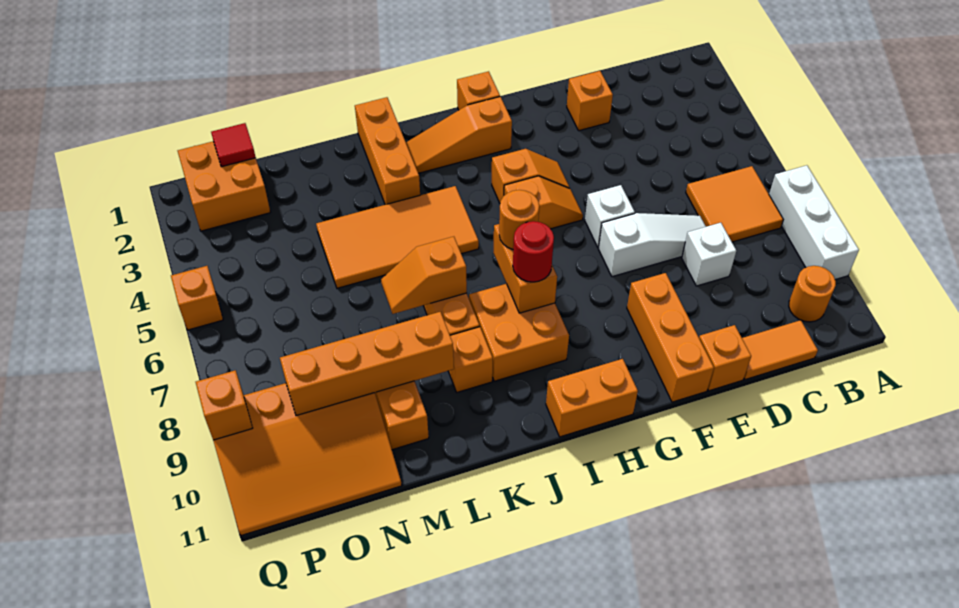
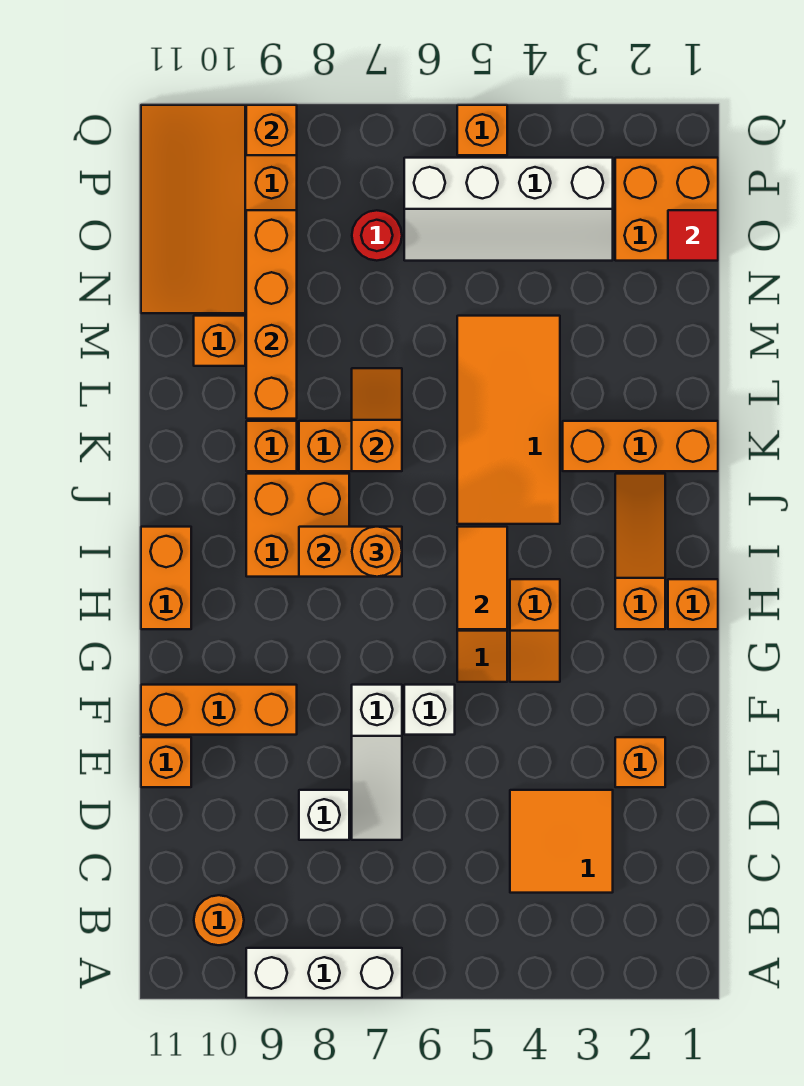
orange tile B6:C7 level 1 -> orange tile C3:D4 level 1
orange tile C11:D11 level 1 -> orange tile H5:I5 level 2
red round brick I8 level 3 -> red round brick O7 level 1
none -> white slope O3:P6 level 1 top P

